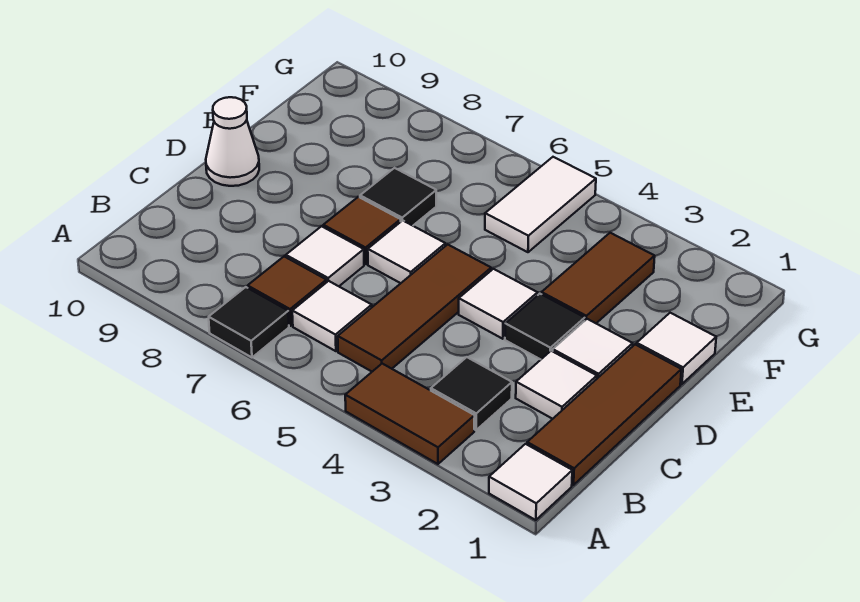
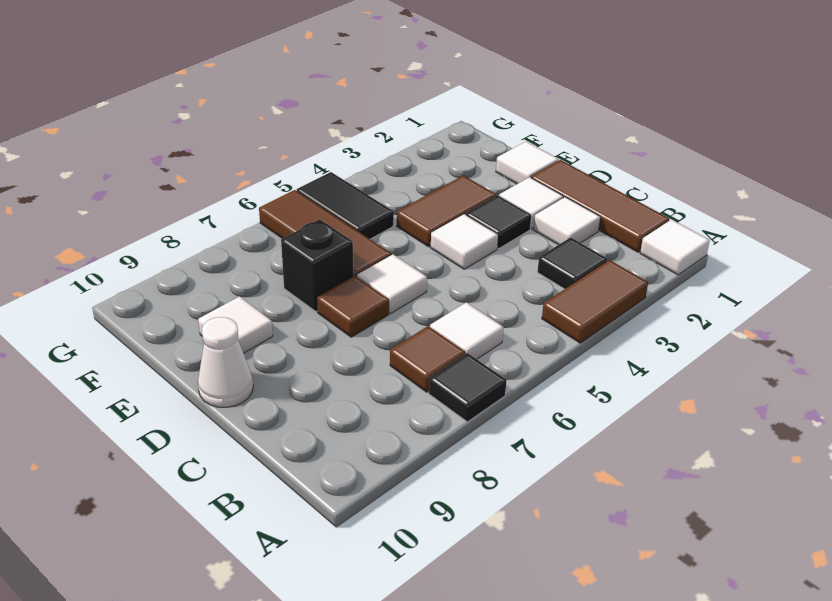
brown tile B5:D5 level 1 -> brown tile E6:G6 level 1
white tile C7 level 1 -> white tile E9 level 1
brown tile E3:F3 level 1 -> brown tile E3:E4 level 1
black tile E7 level 1 -> black brick E7 level 1
white tile F5:G5 level 1 -> black tile F5:G5 level 1

